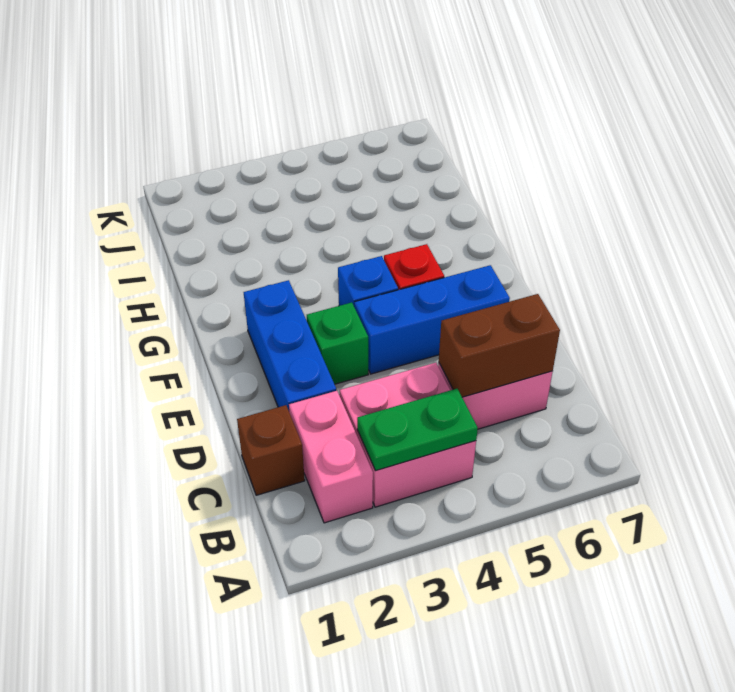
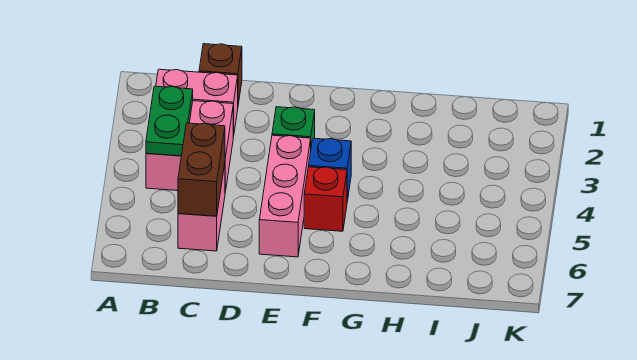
blue brick D2:F2 level 1 -> none
blue brick E4:E6 level 1 -> pink brick E4:E6 level 1

